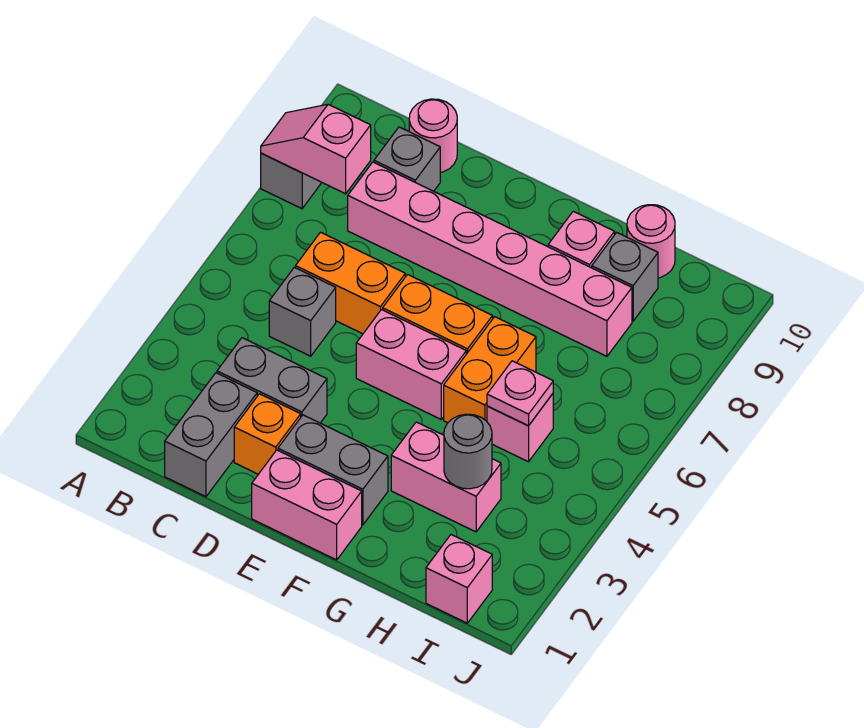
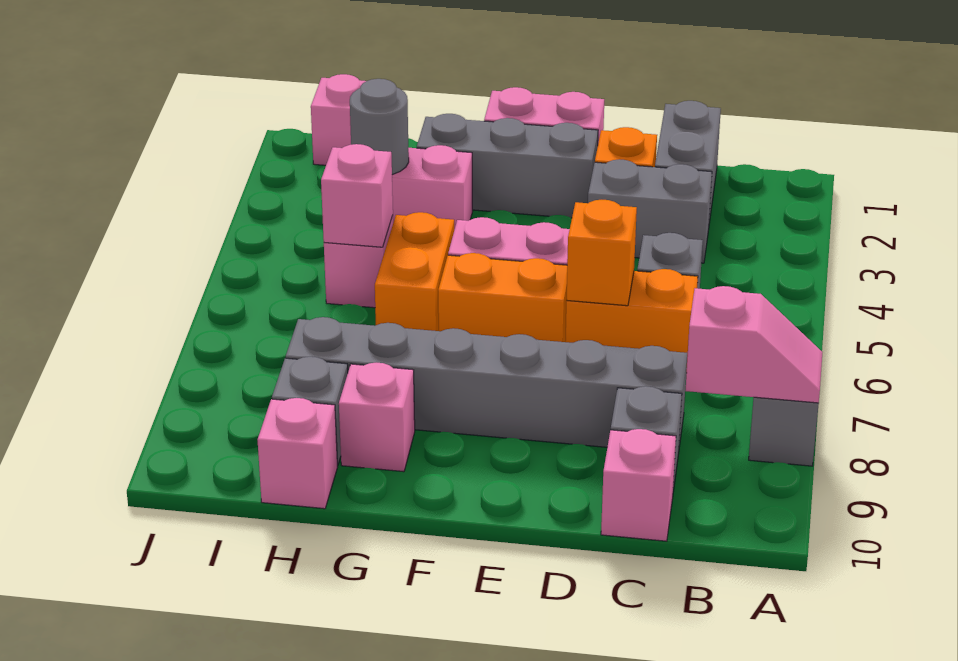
pink brick C8:H8 level 1 -> grey brick C8:H8 level 1
pink round brick C10 level 1 -> pink brick C10 level 1
none -> orange brick D6 level 2
grey brick E2:F2 level 1 -> grey brick E2:G2 level 1
pink plate H5 level 2 -> pink brick H5 level 2
pink round brick H10 level 1 -> pink brick H10 level 1

